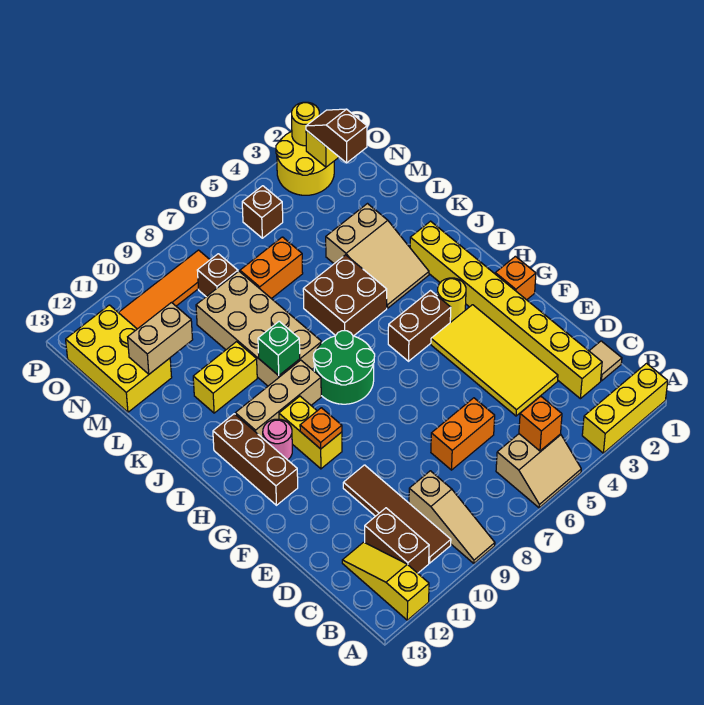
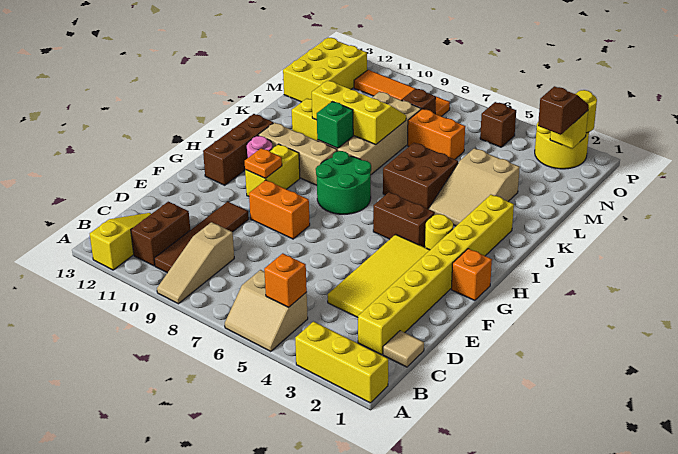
orange brick D6:D7 level 1 -> orange brick F8:F9 level 1
none -> yellow slope K8:L10 level 2 top K
tan brick M11:M12 level 2 -> none

